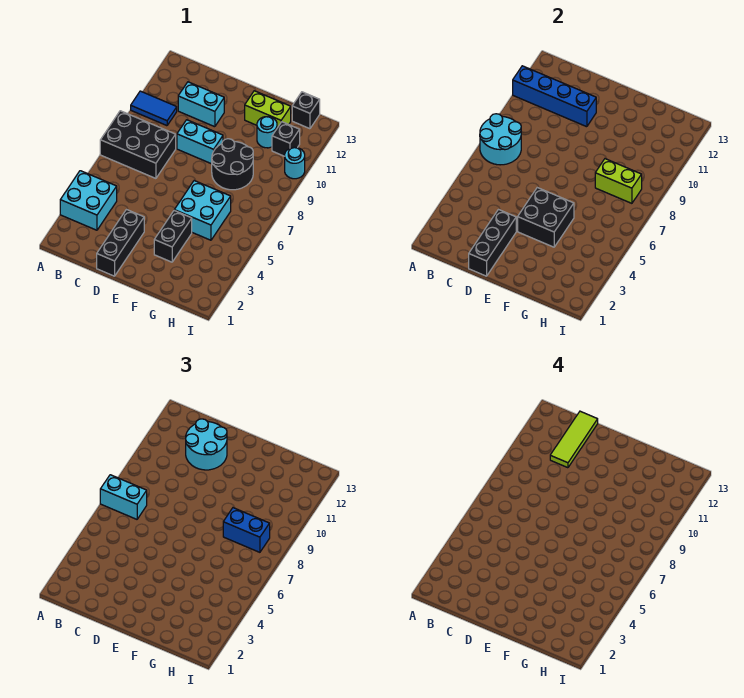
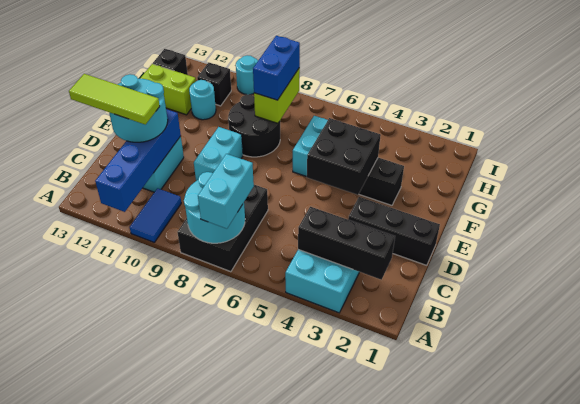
black brick D1:D3 level 2 -> black brick B2:B4 level 2
lime brick F12:G12 level 1 -> lime brick G12:G13 level 1

